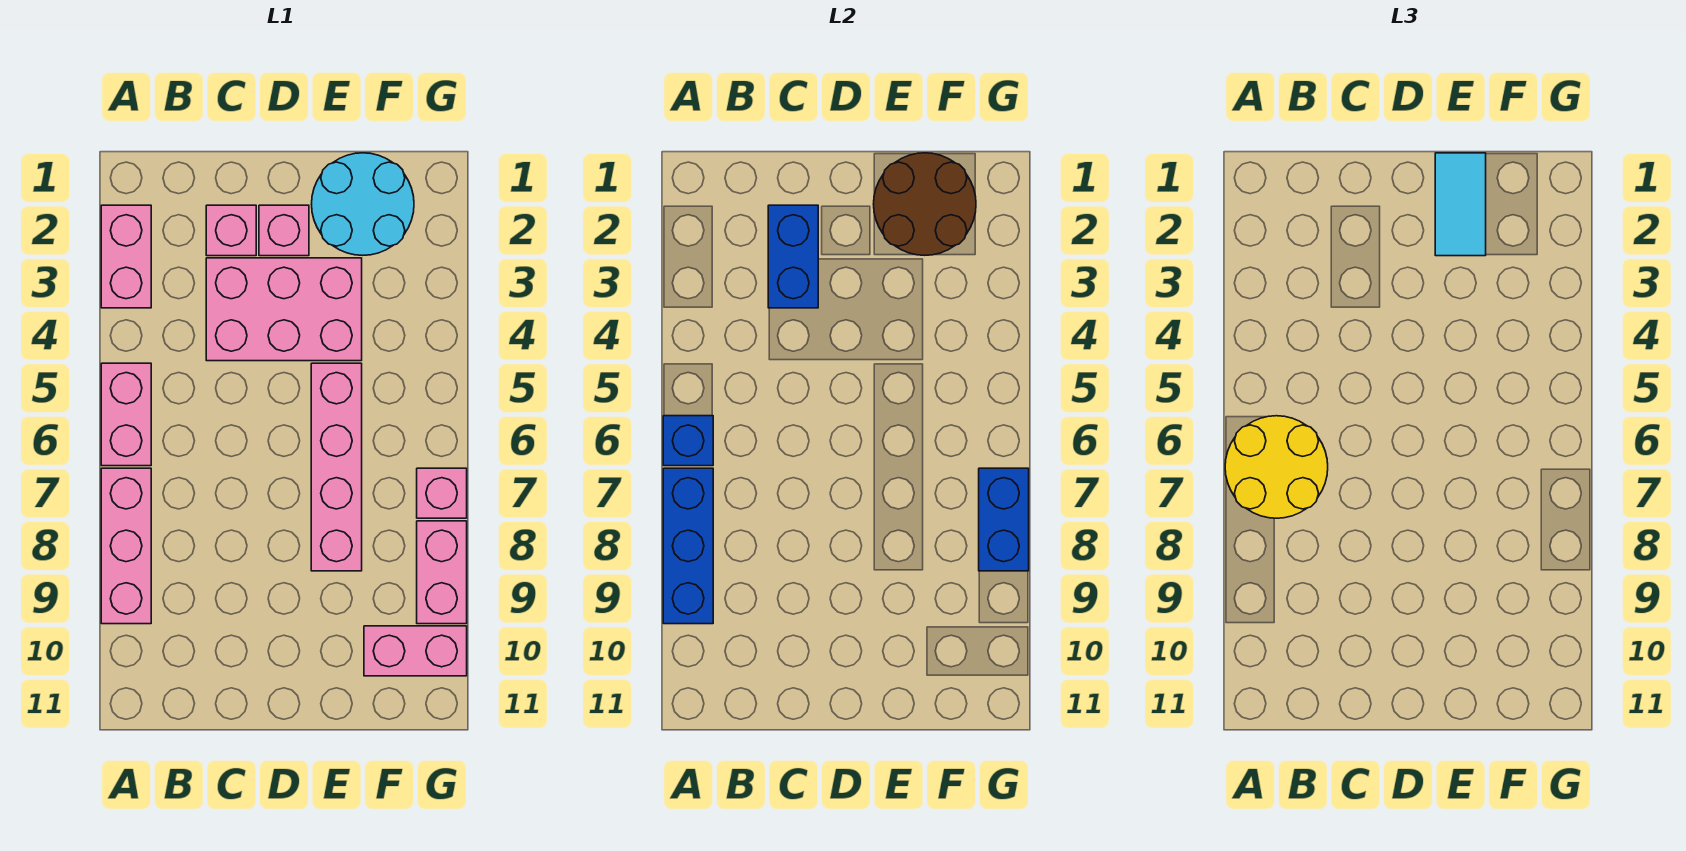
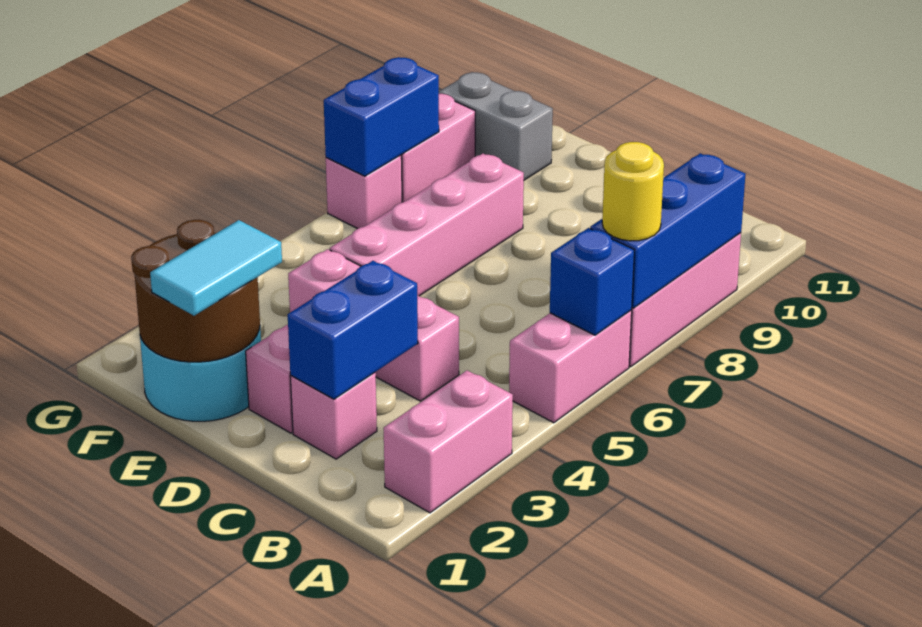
yellow round brick A6:B7 level 3 -> yellow round brick A7 level 3
pink brick C3:E4 level 1 -> pink brick C4:E4 level 1
pink brick F10:G10 level 1 -> grey brick F10:G10 level 1

